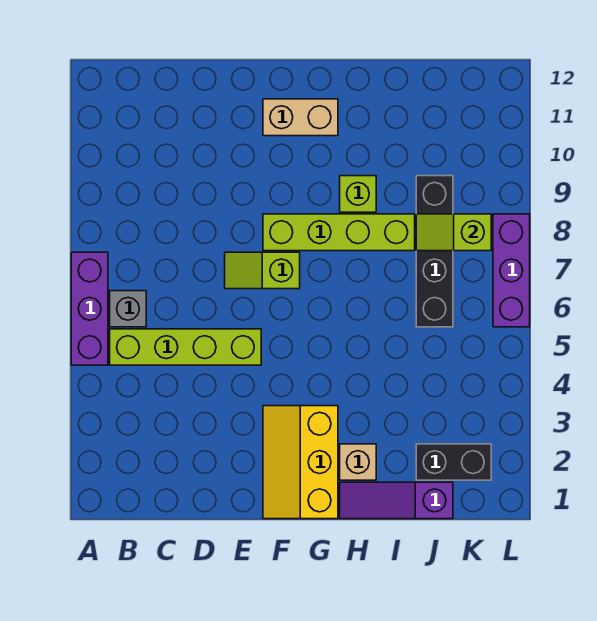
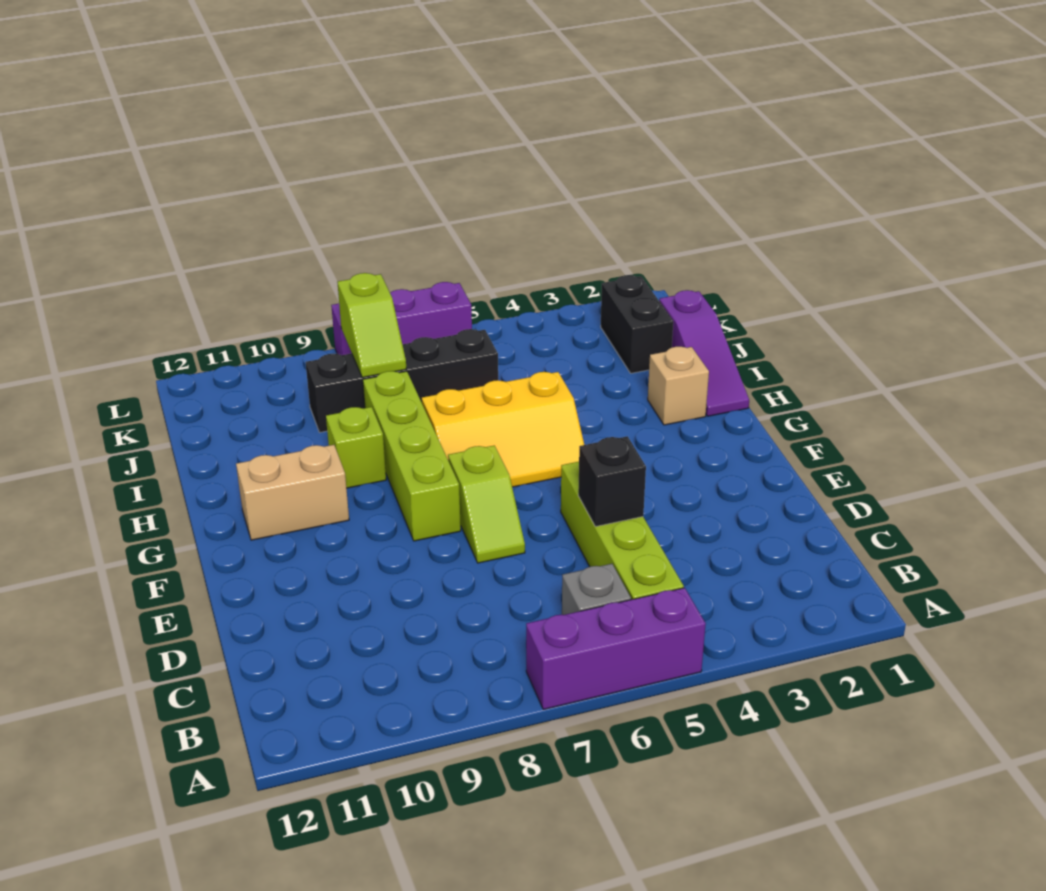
none -> black brick D5 level 2
yellow slope F1:G3 level 1 top G -> yellow slope G5:H7 level 1 top H
tan brick F11:G11 level 1 -> tan brick G10:G11 level 1

